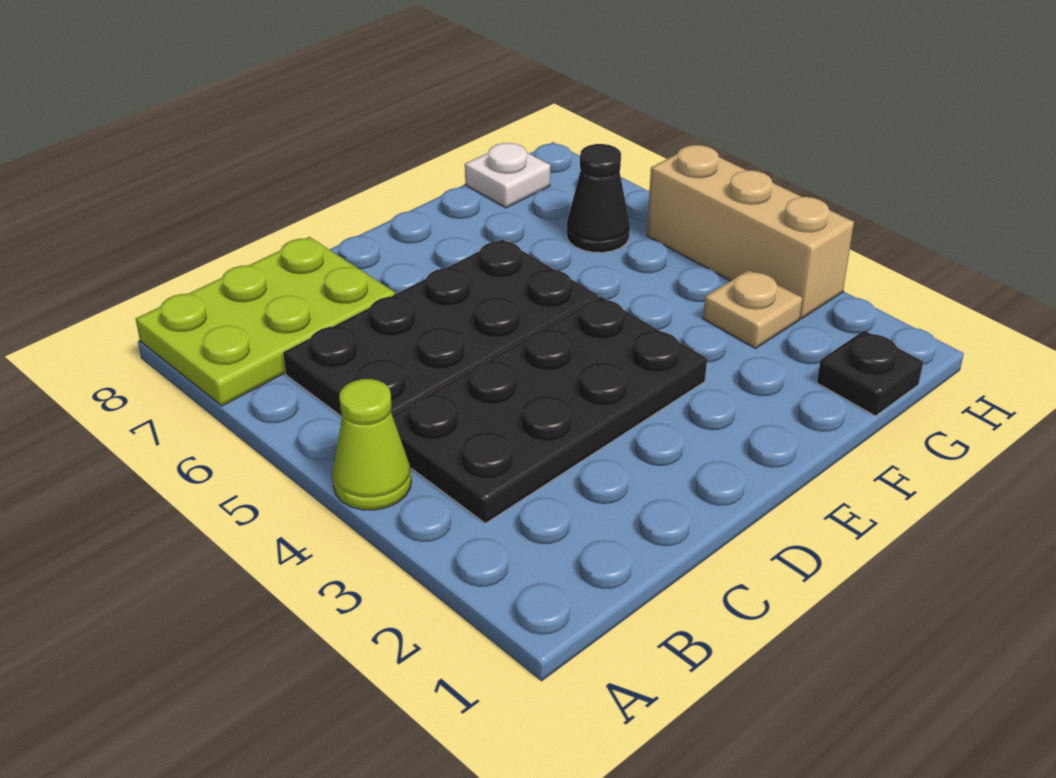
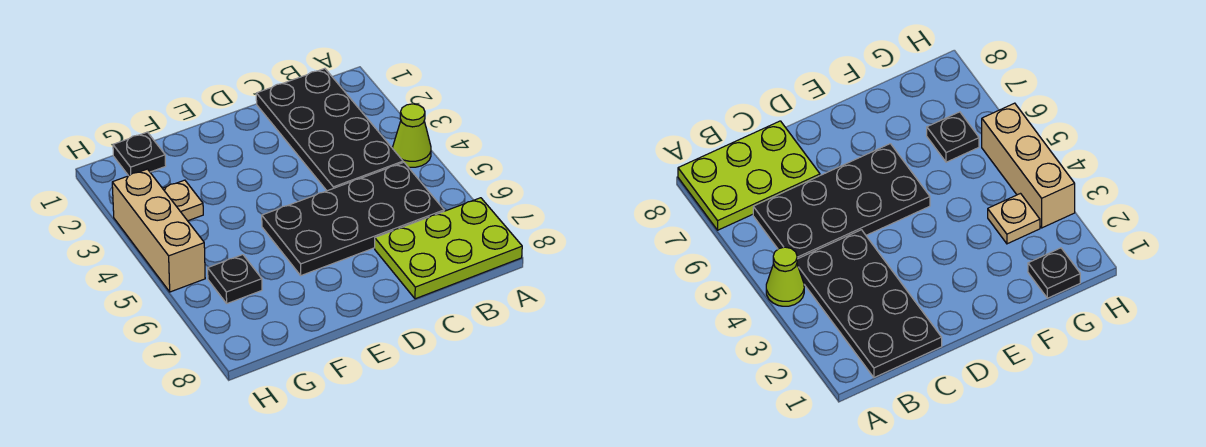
black plate B3:E4 level 1 -> black plate B1:C4 level 1
black cone G6 level 1 -> black plate G6 level 1
white plate G8 level 1 -> none

